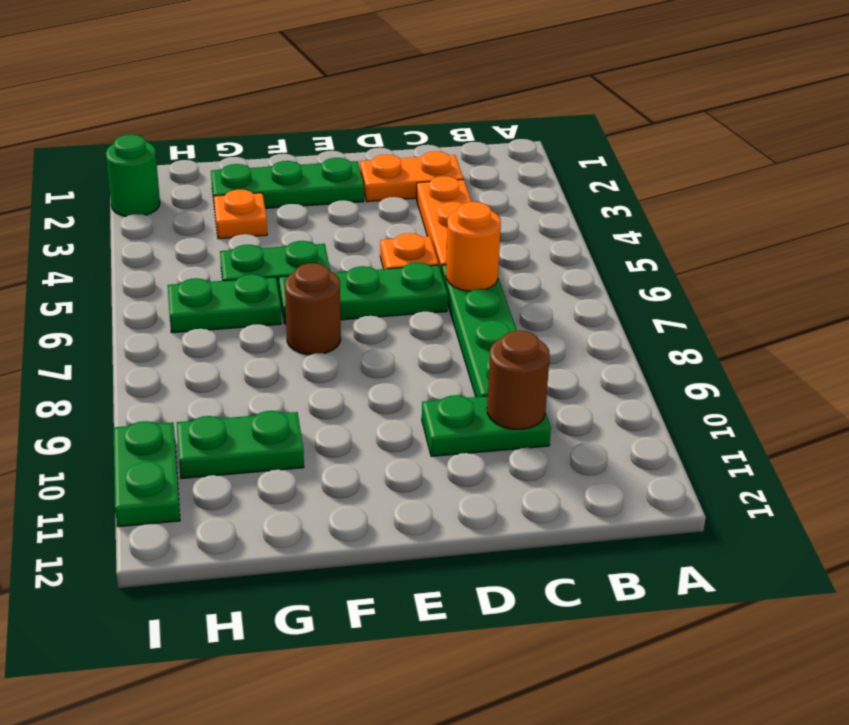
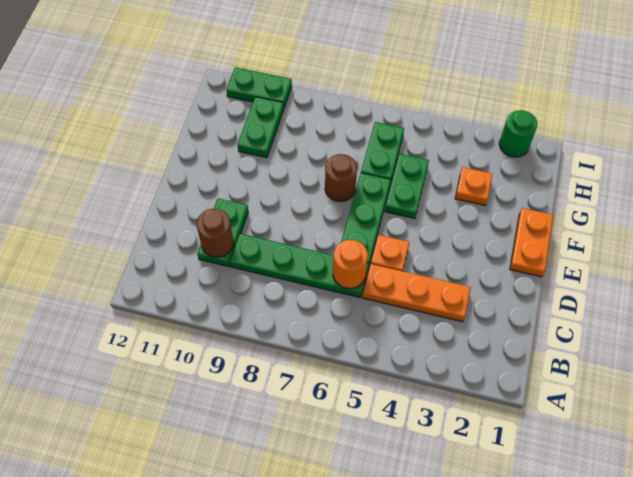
orange plate C2:D2 level 1 -> orange plate E1:F1 level 1
green plate E2:G2 level 1 -> none

